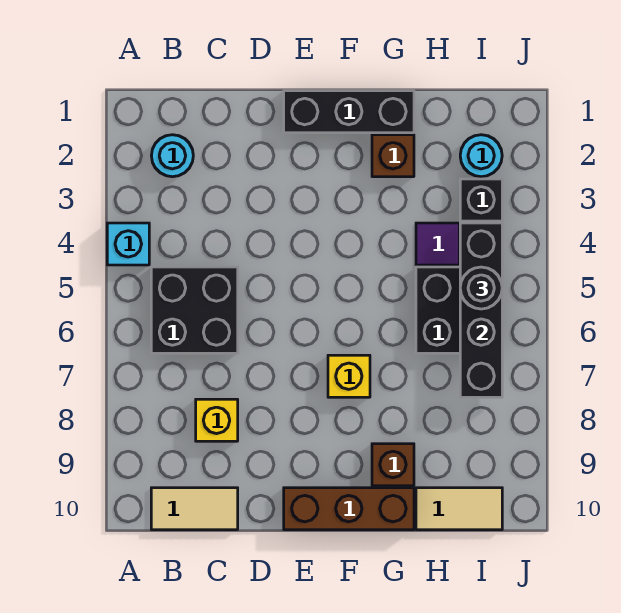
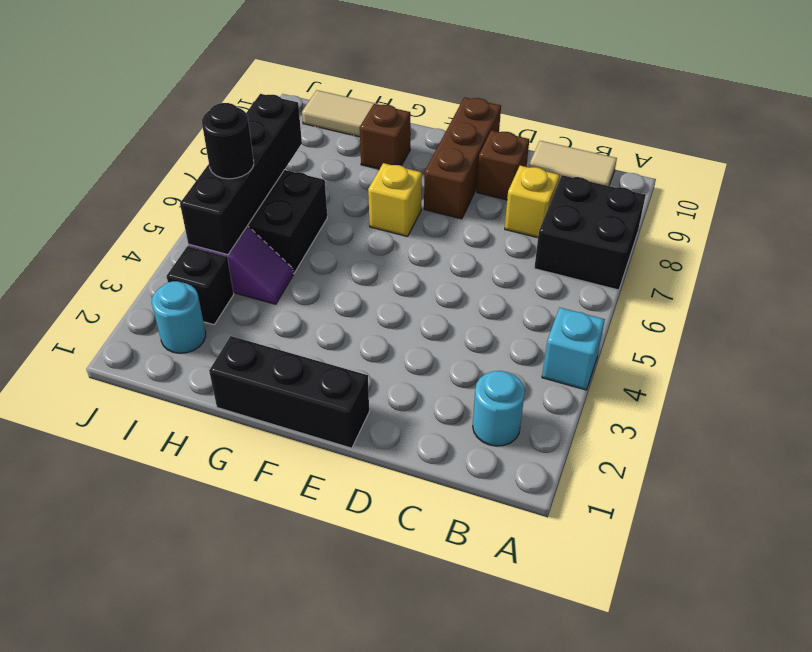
black brick B5:C6 level 1 -> black brick A7:B8 level 1
brown brick E10:G10 level 1 -> brown brick E8:E10 level 1
brown brick G2 level 1 -> brown brick D9 level 1

